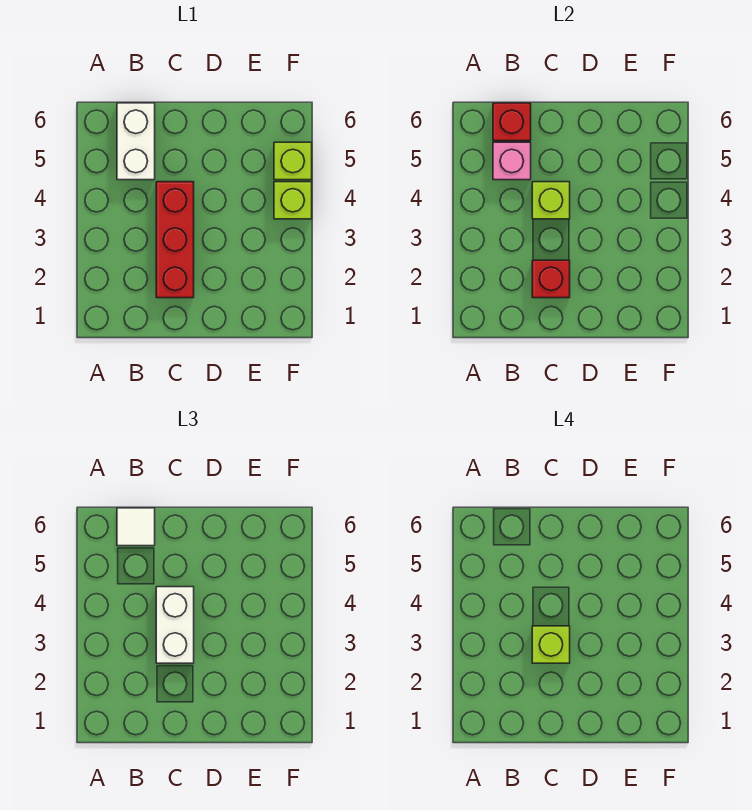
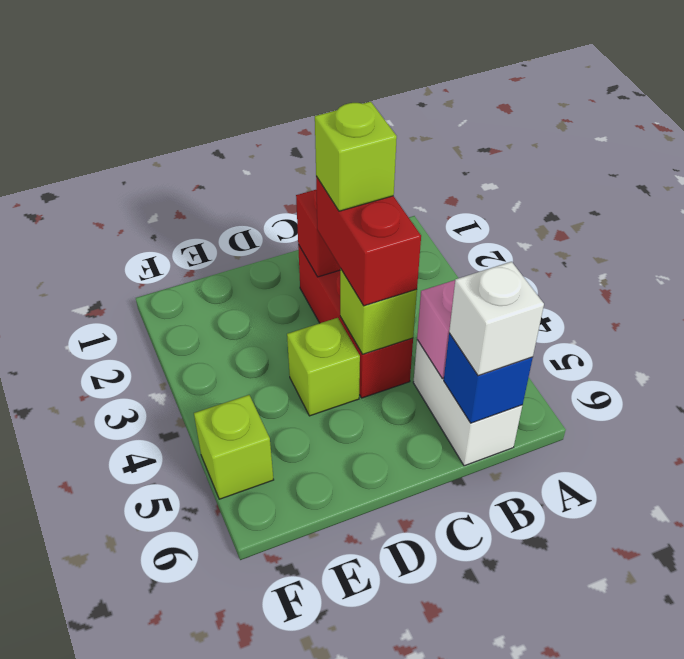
red brick B6 level 2 -> blue brick B6 level 2
white tile B6 level 3 -> white brick B6 level 3
white brick C3:C4 level 3 -> red brick C3:C4 level 3
lime brick F4 level 1 -> lime brick D4 level 1

